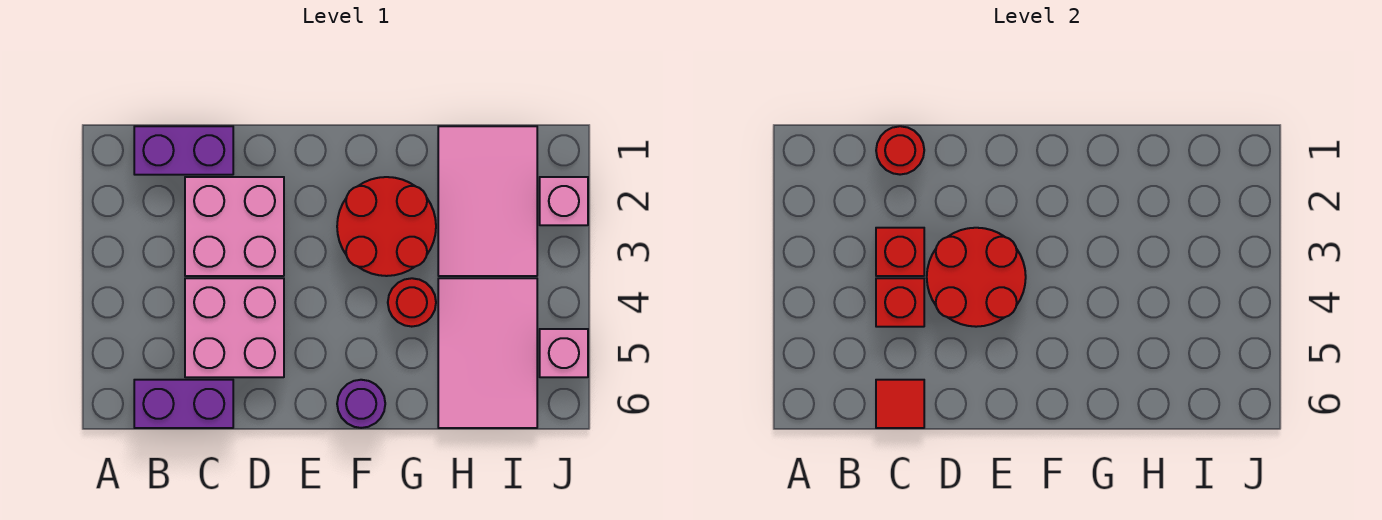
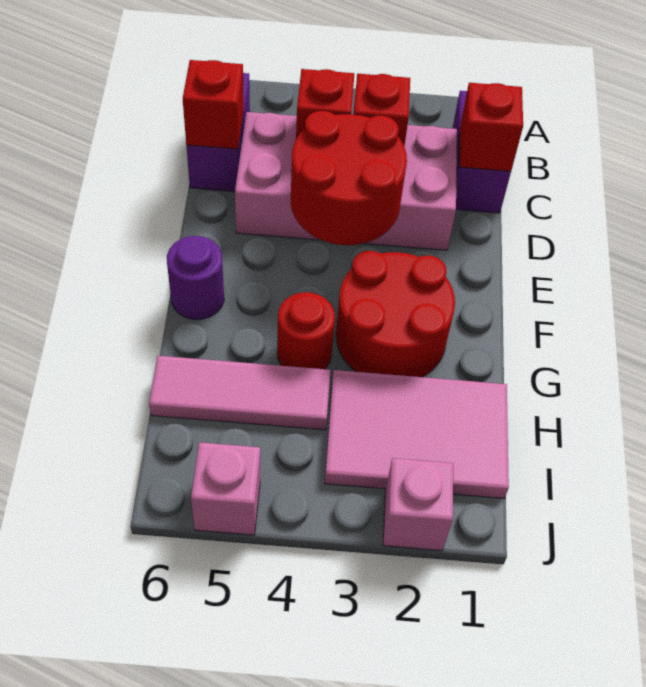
red round brick C1 level 2 -> red brick C1 level 2
red tile C6 level 2 -> red brick C6 level 2
pink tile H4:I6 level 1 -> pink tile H4:H6 level 1

